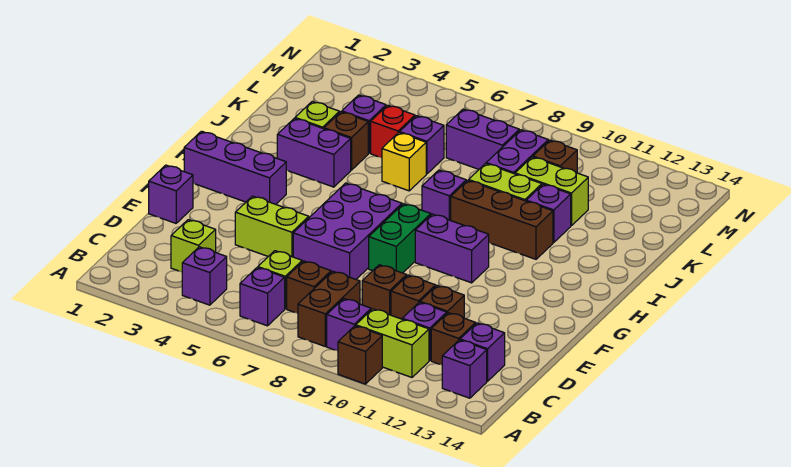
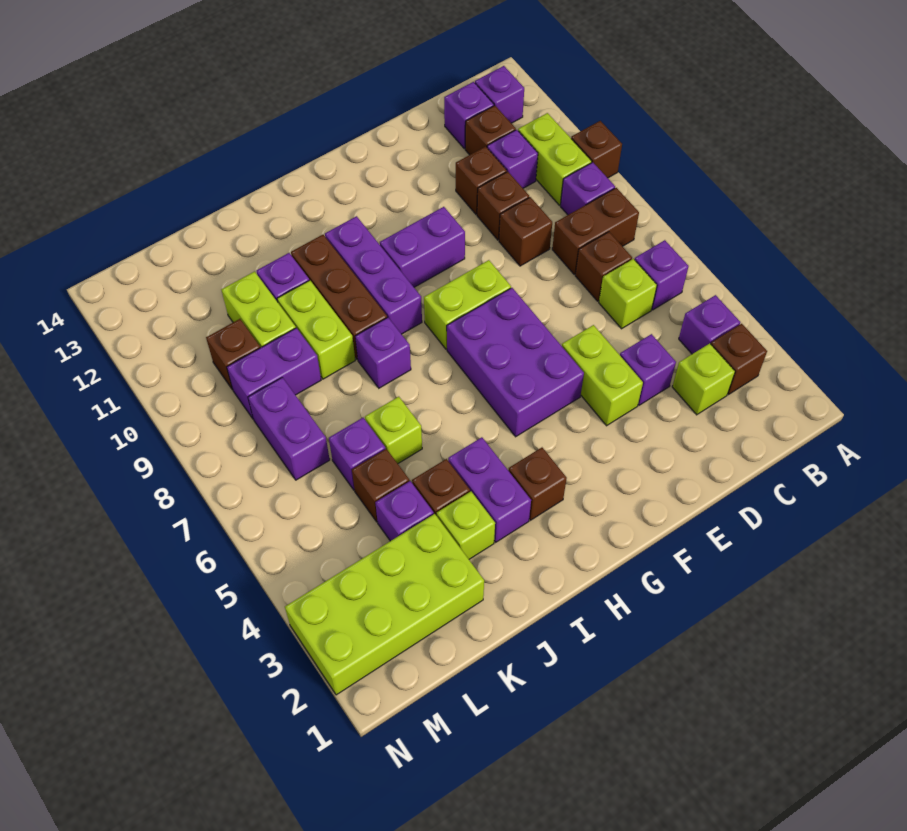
none -> brown brick B3 level 1
purple brick E1 level 1 -> purple brick D4 level 1
purple brick E6:G7 level 1 -> purple brick F5:G7 level 1
green brick F8:G8 level 1 -> lime brick F8:G8 level 1
purple brick G1:G3 level 1 -> purple brick H9:H11 level 1
purple brick G9:G10 level 1 -> purple brick F10:G10 level 1
none -> brown brick H3 level 1
yellow brick J6 level 1 -> lime brick J6 level 1
none -> lime brick K2:N3 level 1
red brick K5 level 1 -> brown brick K5 level 1

